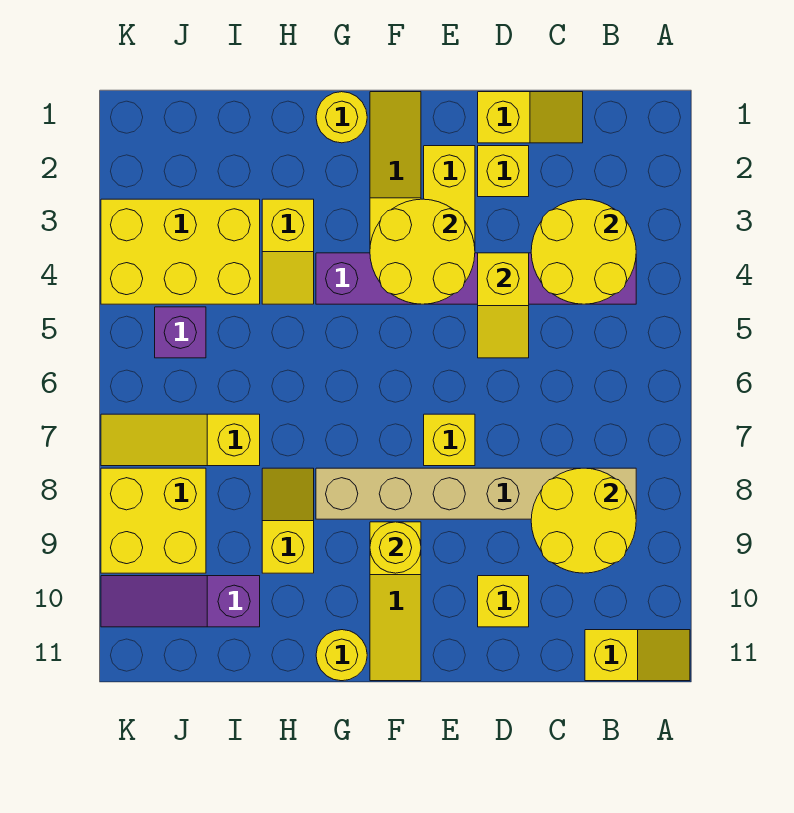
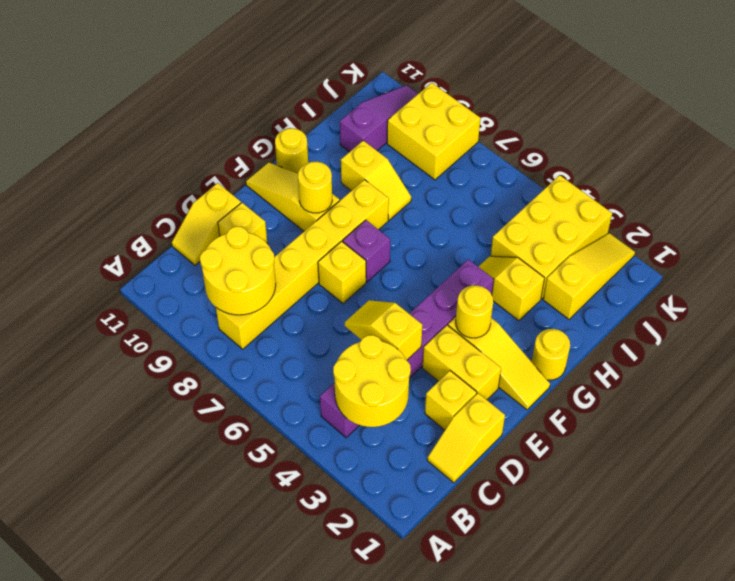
yellow slope A11:B11 level 1 top B -> yellow slope C11:D11 level 1 top D
tan brick B8:G8 level 1 -> yellow brick B8:G8 level 1
yellow round brick E3:F4 level 2 -> yellow round brick F3 level 2
yellow slope I7:K7 level 1 top I -> yellow slope I2:K2 level 1 top I
purple brick J5 level 1 -> purple brick F7 level 1

